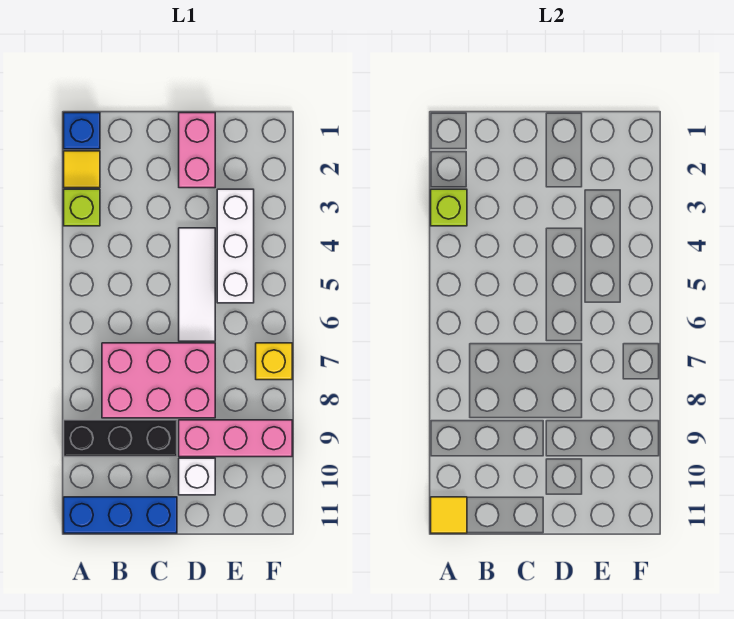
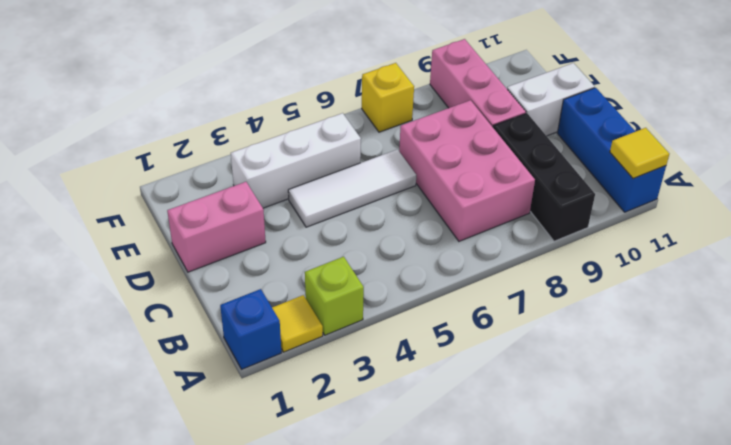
lime brick A3 level 2 -> none
white brick D10 level 1 -> white brick D10:D11 level 1

